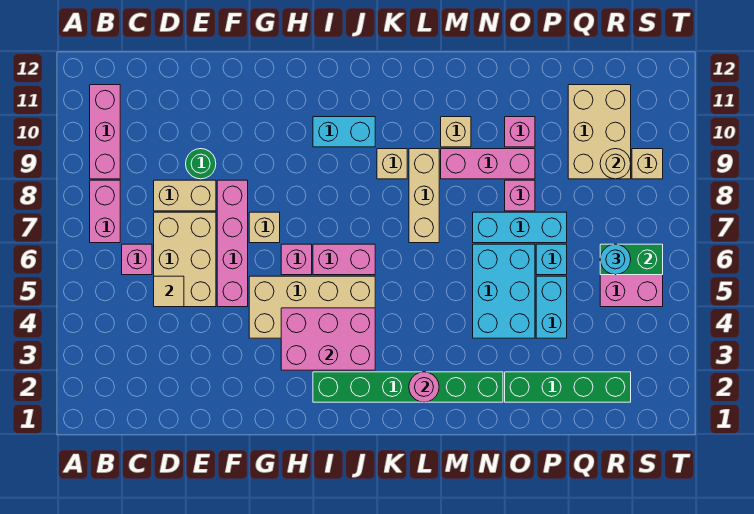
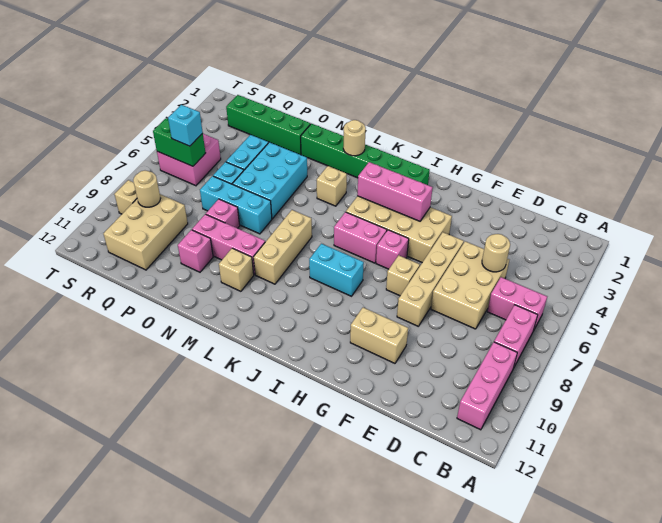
pink brick C6 level 1 -> pink brick B6:C6 level 1
tan tile D5 level 2 -> tan round brick D5 level 2
tan brick D8:E8 level 1 -> tan brick F10:G10 level 1
green round brick E9 level 1 -> none
pink brick F5:F8 level 1 -> tan brick F5:F8 level 1
pink brick H3:J4 level 2 -> pink brick H4:J4 level 2
cyan brick I10:J10 level 1 -> cyan brick I8:J8 level 1
tan brick K9 level 1 -> tan brick L4 level 1
pink round brick L2 level 2 -> tan round brick L2 level 2
cyan round brick R6 level 3 -> cyan brick R6 level 3

